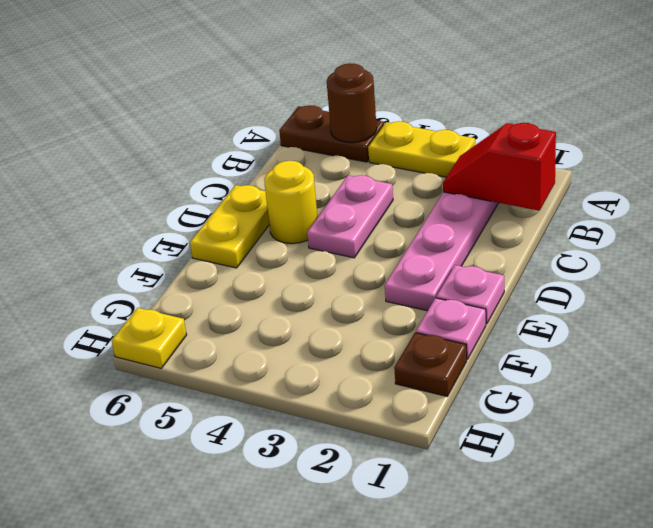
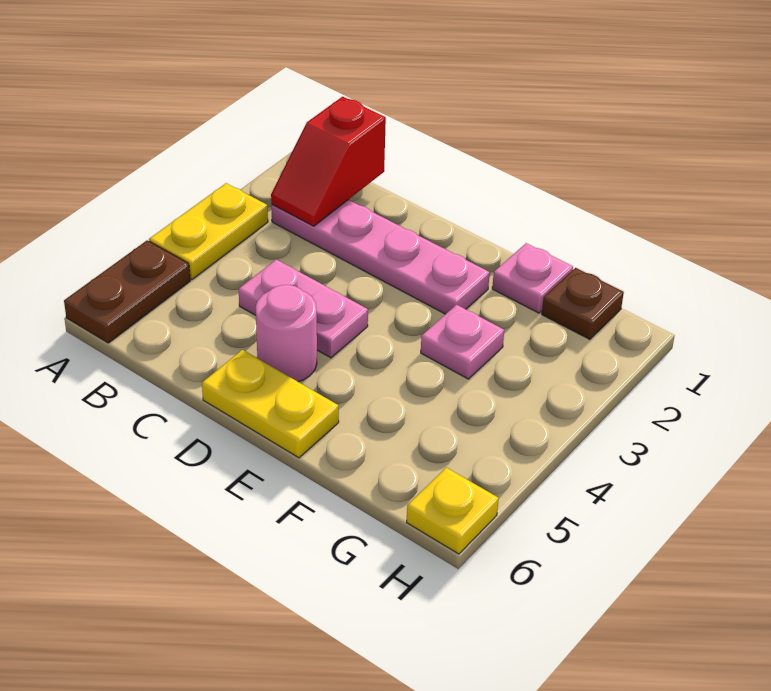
brown round brick A5 level 2 -> none
yellow round brick D5 level 1 -> pink round brick D5 level 1
pink plate E1 level 1 -> pink plate F3 level 1

